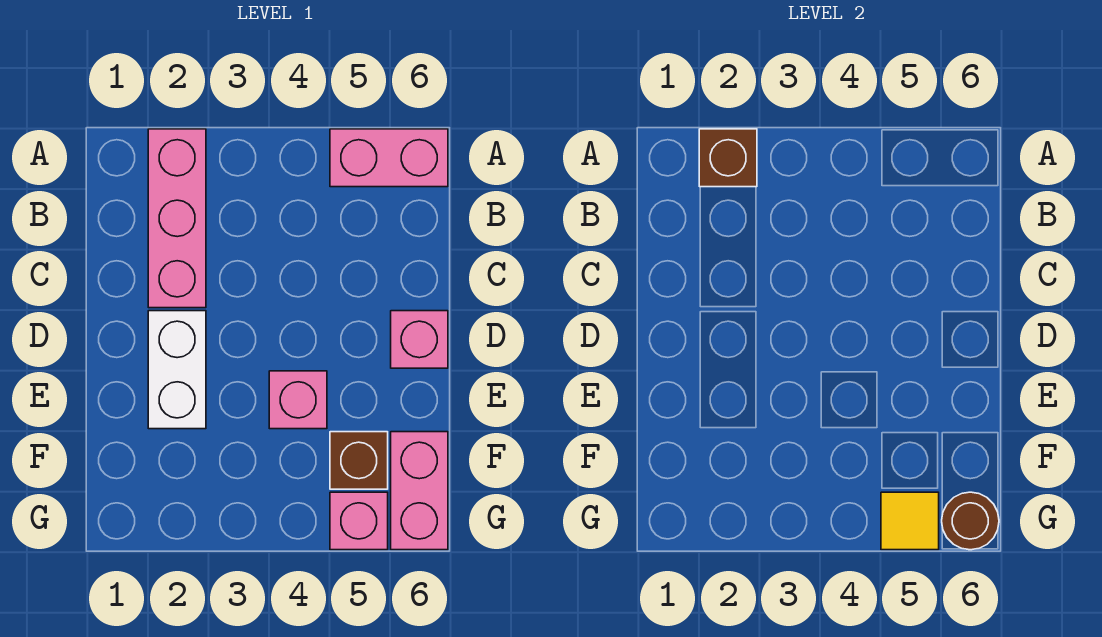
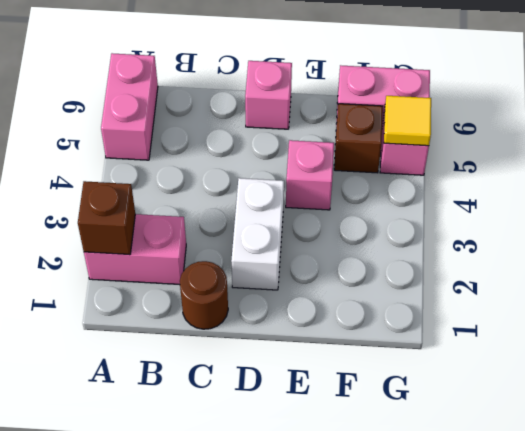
pink brick A2:C2 level 1 -> pink brick A2:B2 level 1
white brick D2:E2 level 1 -> white brick D2:D3 level 1
brown round brick G6 level 2 -> brown round brick C1 level 1

